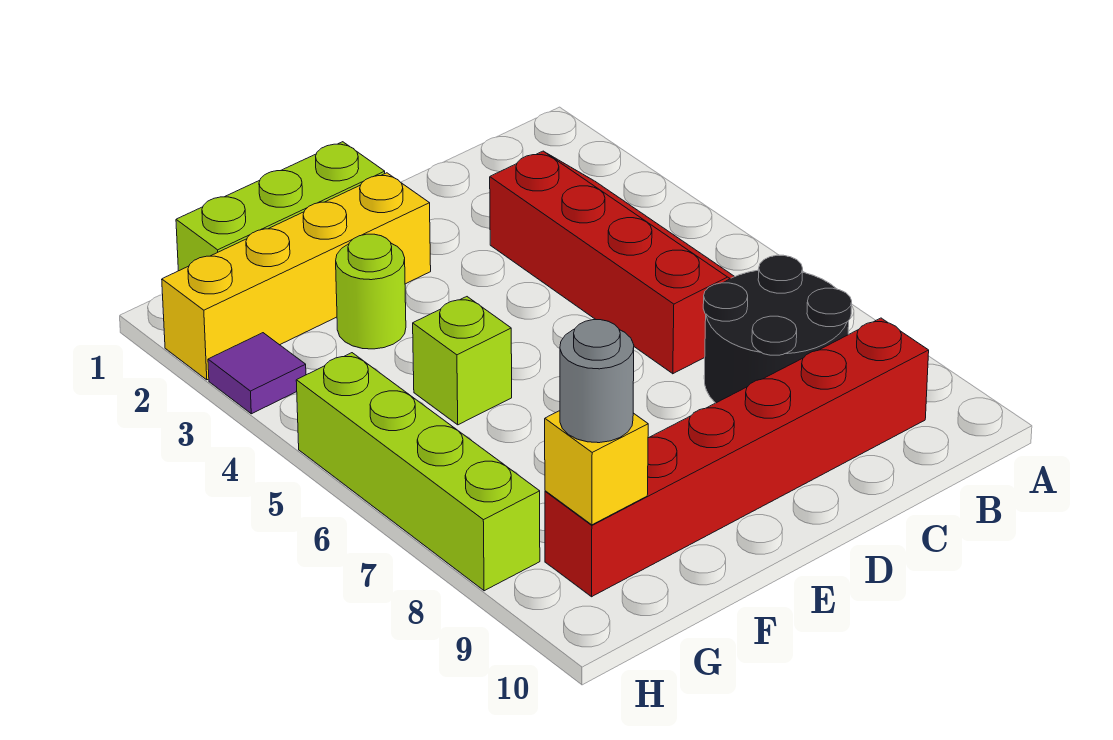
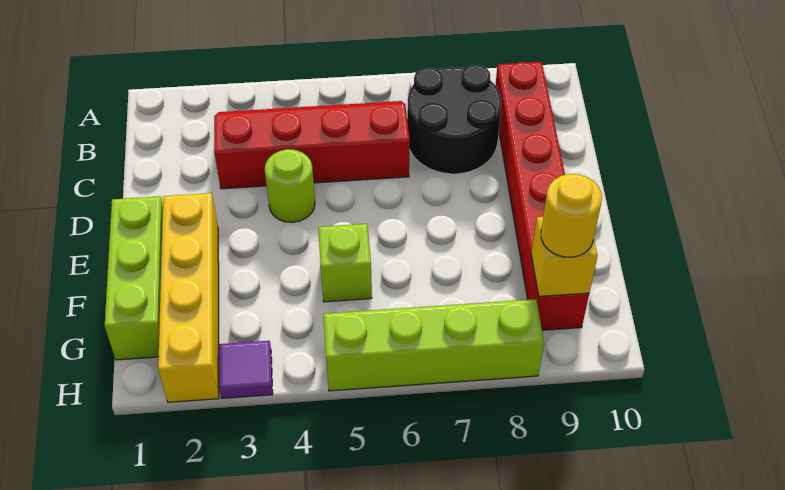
lime round brick F3 level 1 -> lime round brick D4 level 1
grey round brick G9 level 3 -> yellow round brick G9 level 3

